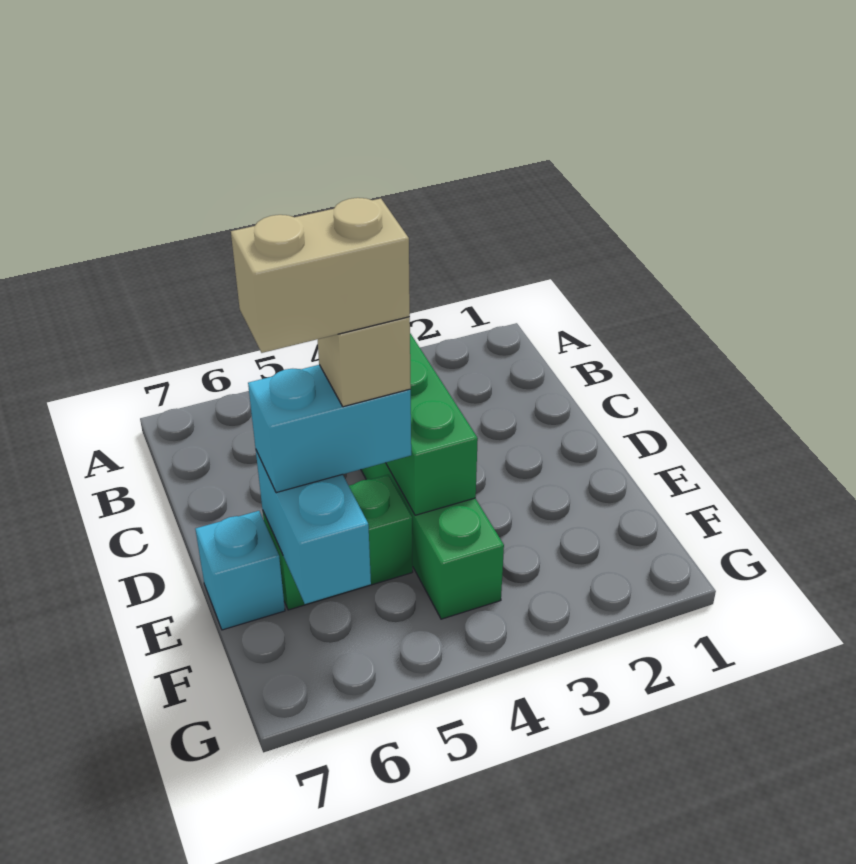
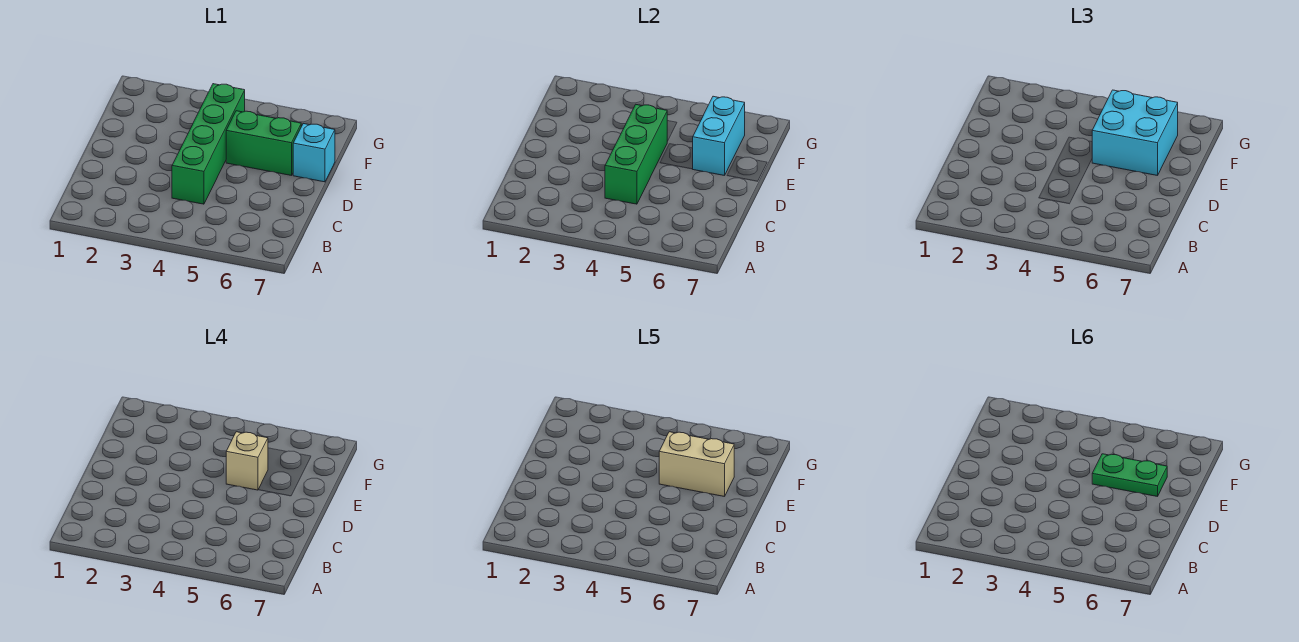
cyan brick E5:E6 level 3 -> cyan brick E5:F6 level 3
none -> green plate E5:E6 level 6

